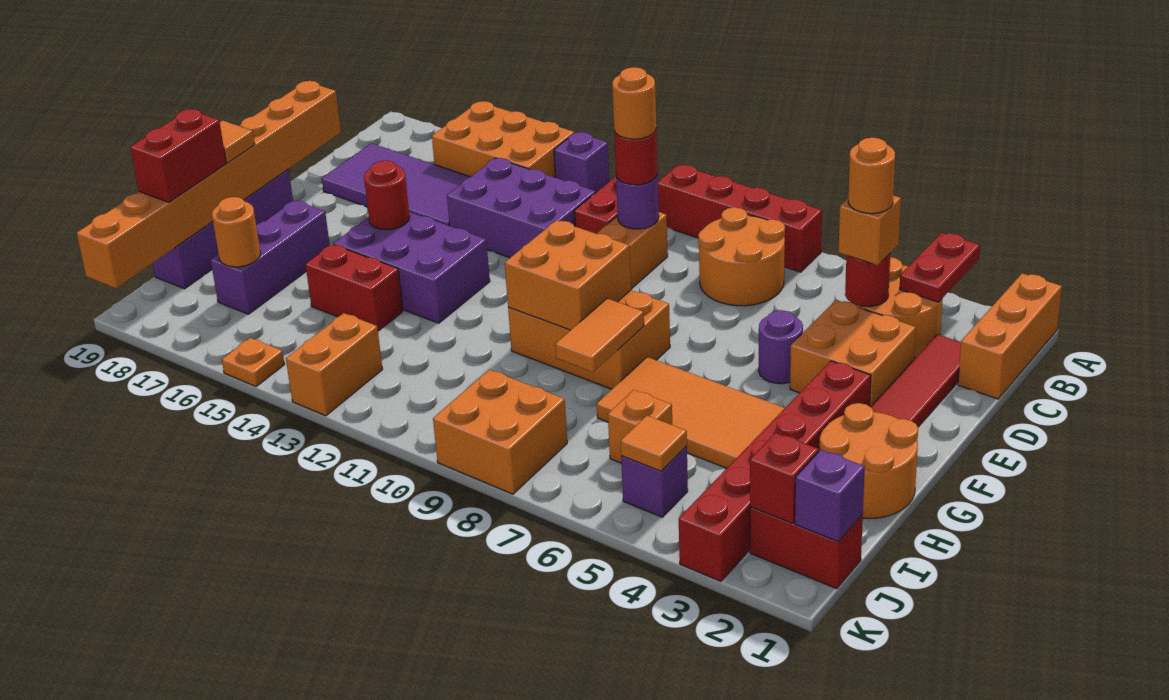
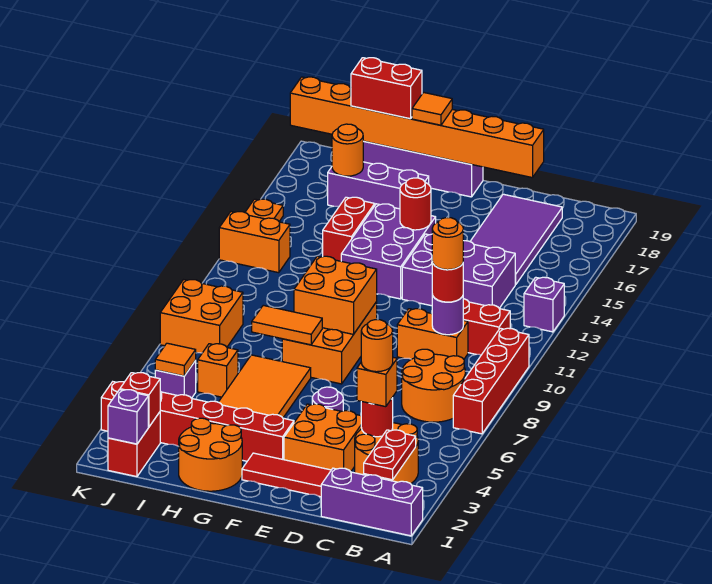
orange brick A1:C1 level 1 -> purple brick A1:C1 level 1
red plate A3:B3 level 2 -> red plate B2:B3 level 2
orange brick A14:B16 level 1 -> none
purple brick C12:D14 level 1 -> purple brick C13:E14 level 1

